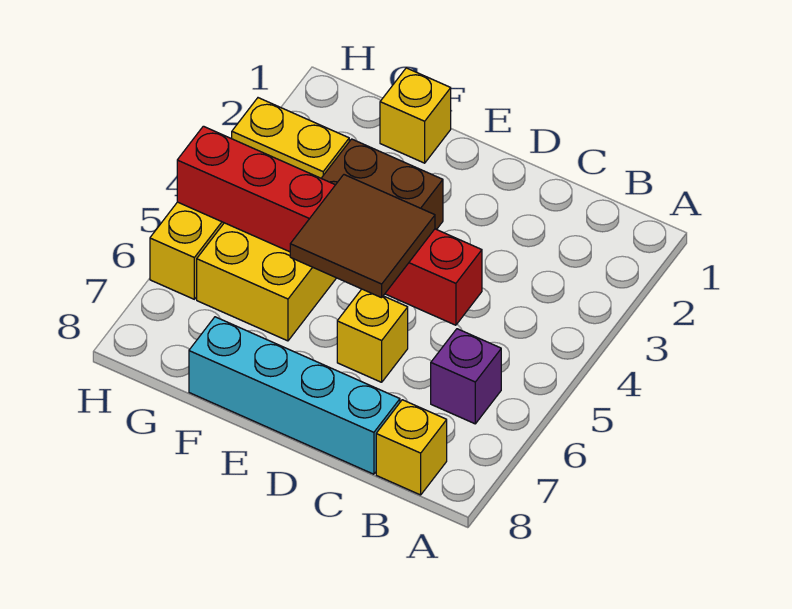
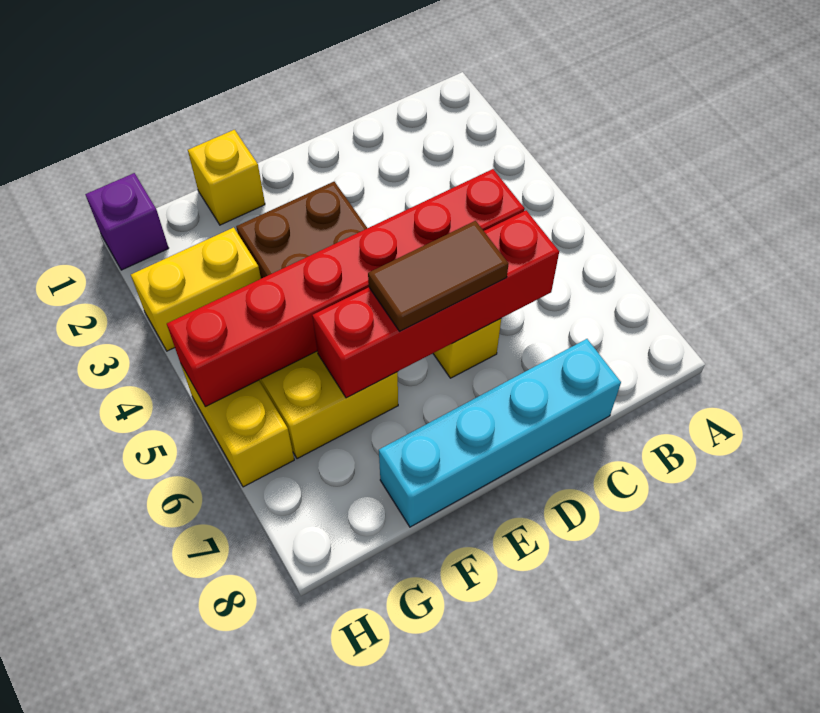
purple brick B6 level 1 -> purple brick H1 level 1
yellow brick B8 level 1 -> none
none -> red brick C6:F6 level 2
brown tile D5:E6 level 3 -> brown tile D6:E6 level 3

